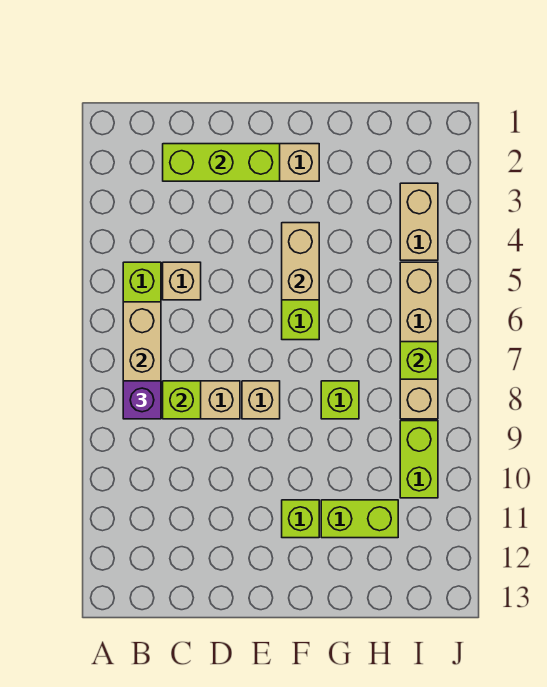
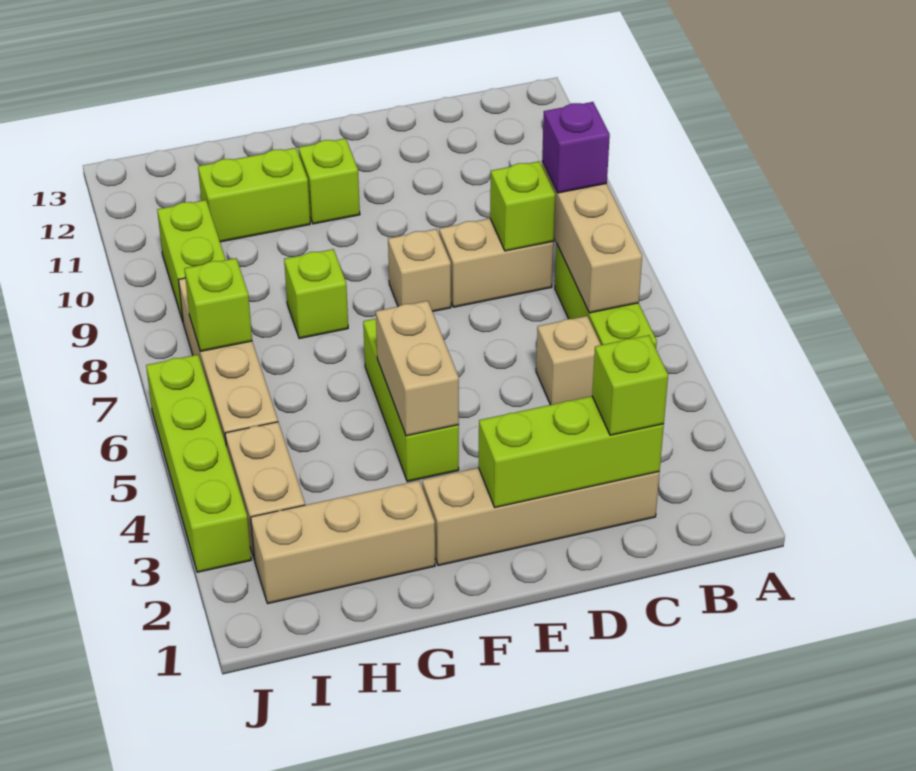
none -> lime brick C2 level 3
none -> tan brick G2:I2 level 1
none -> lime brick J3:J6 level 1

